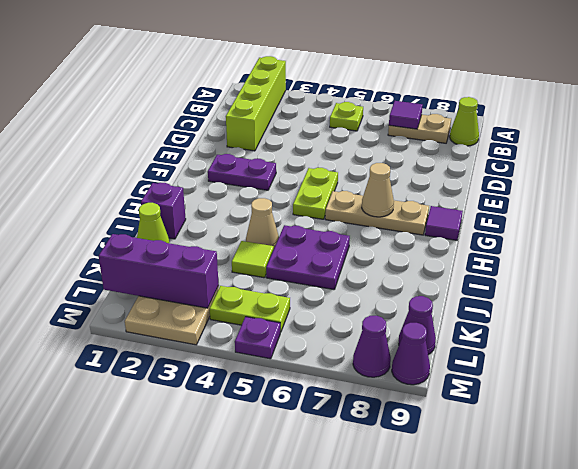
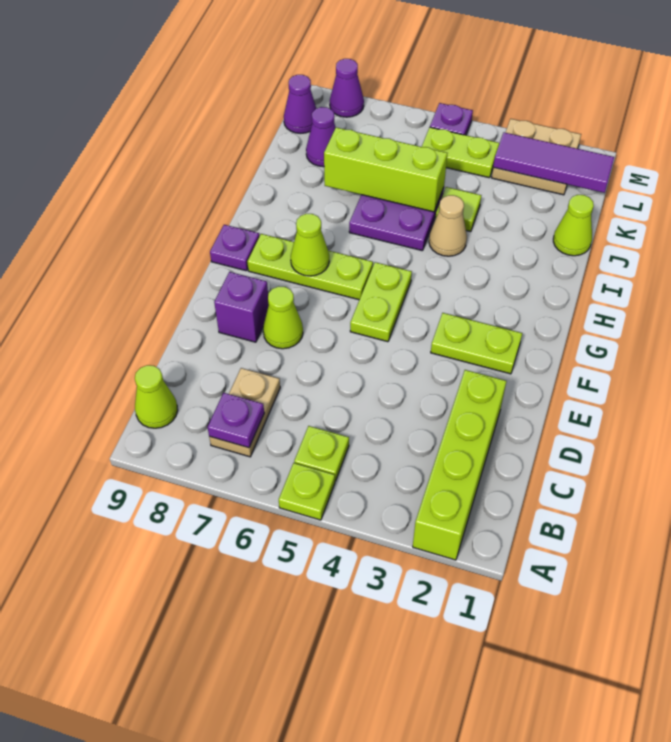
none -> lime plate A5 level 1
tan plate B7:B8 level 1 -> tan plate B7:C7 level 1
purple tile B7 level 2 -> purple plate B7 level 2
none -> lime cone E7 level 1
purple plate F2:F3 level 1 -> lime plate F2:F3 level 1
tan plate G6:G8 level 1 -> lime plate G6:G8 level 1
tan cone G7 level 2 -> lime cone G7 level 2
purple tile G9 level 1 -> purple plate G9 level 1
purple brick I1 level 1 -> purple brick E8 level 1
none -> lime brick J5:J7 level 2
purple brick L1:L3 level 2 -> purple tile L1:L3 level 2
purple cone M9 level 1 -> purple cone K8 level 1

